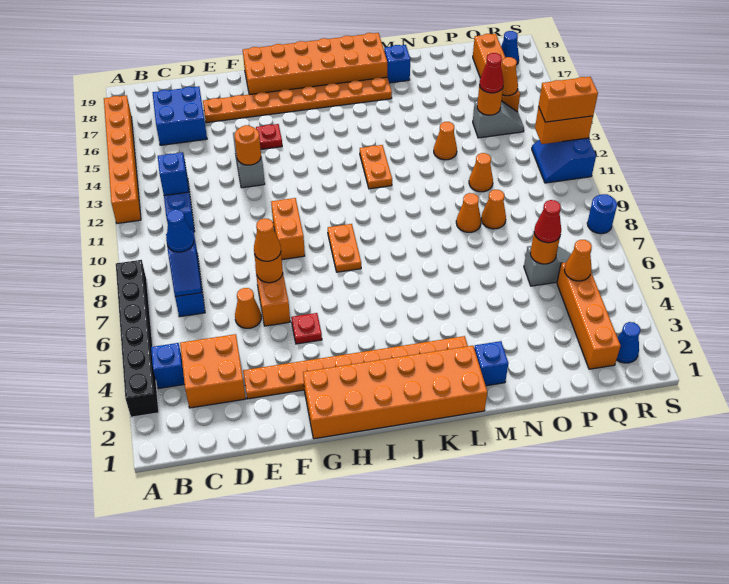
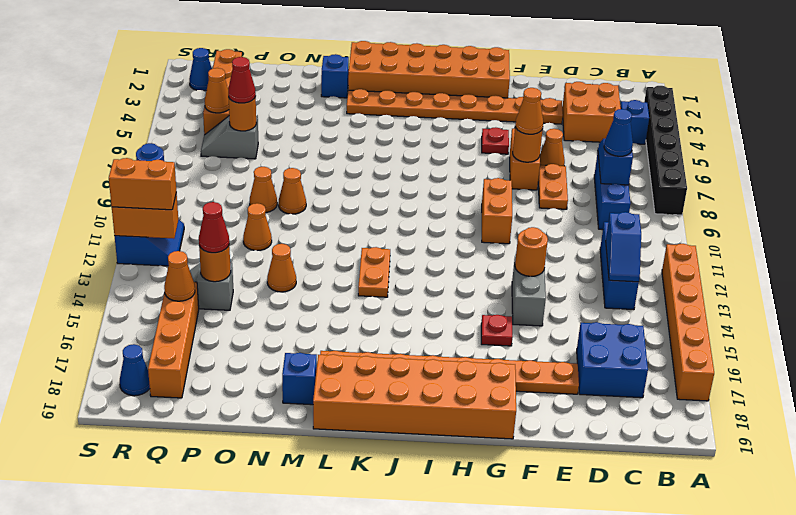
orange plate I8:I9 level 1 -> orange plate E7:E8 level 1

